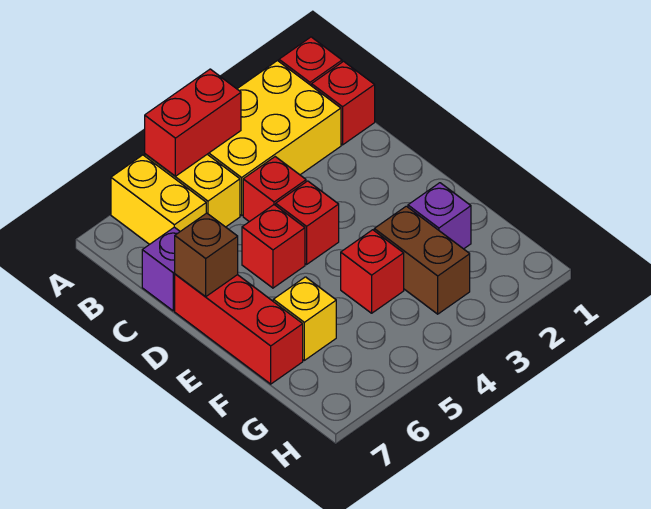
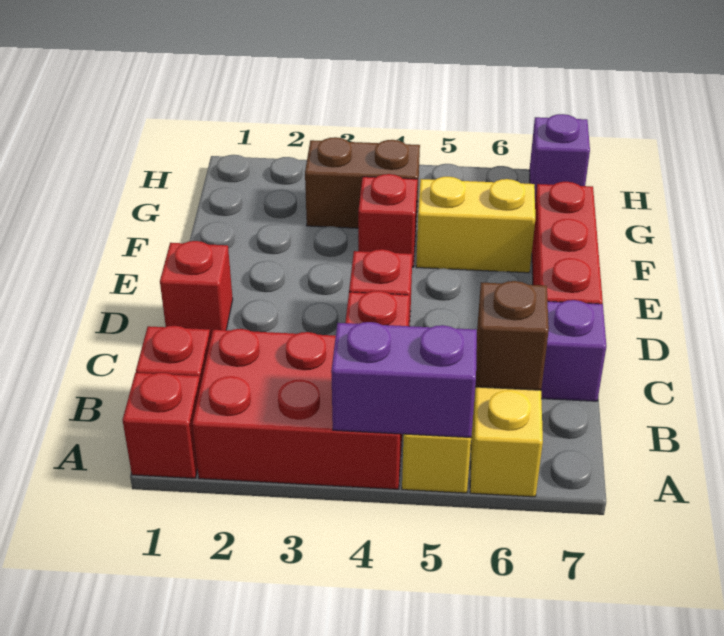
yellow brick A2:B4 level 1 -> red brick A2:B4 level 1
red brick A4:A5 level 2 -> purple brick A4:A5 level 2
red brick D5 level 1 -> red brick D1 level 1
brown brick D7 level 2 -> brown brick B6 level 2
purple brick F2 level 1 -> purple brick H7 level 1
brown brick F3:G3 level 1 -> brown brick G3:G4 level 1
yellow brick F6 level 1 -> yellow brick F5:F6 level 1

